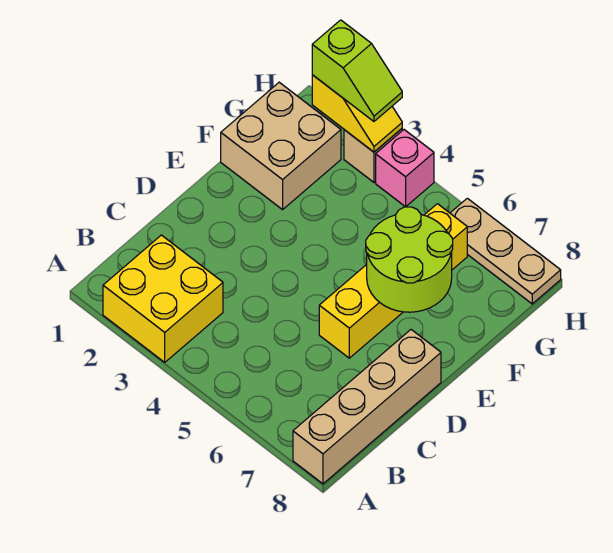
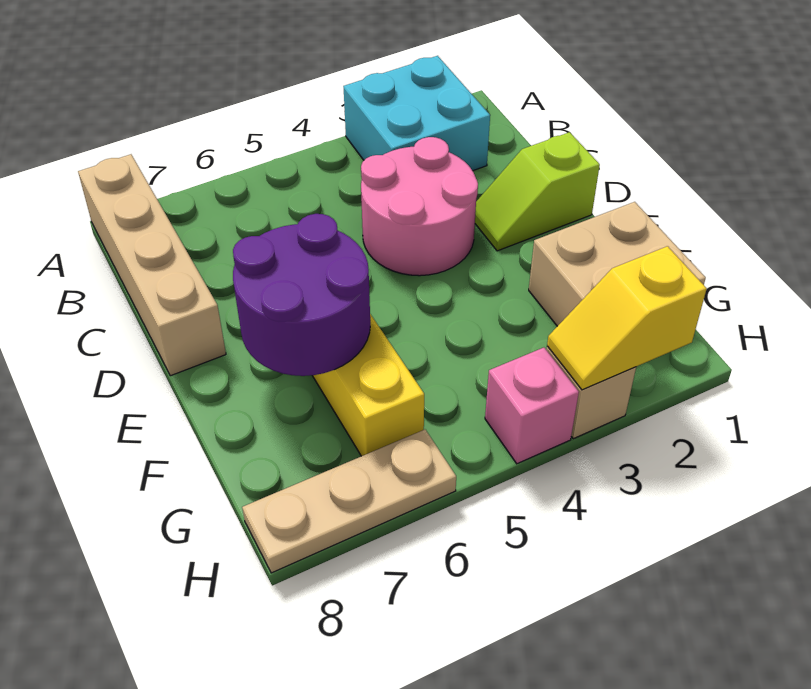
yellow brick A2:B3 level 1 -> cyan brick A2:B3 level 1
none -> pink round brick C3:D4 level 1
lime round brick E6:F7 level 2 -> purple round brick E6:F7 level 2
lime slope H2:H3 level 3 top 2 -> lime slope D1:D2 level 1 top 1

